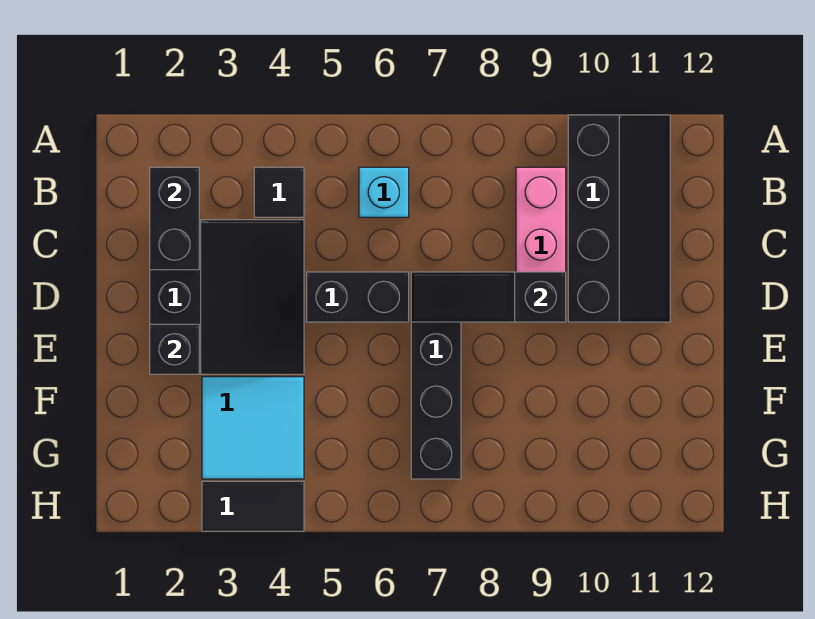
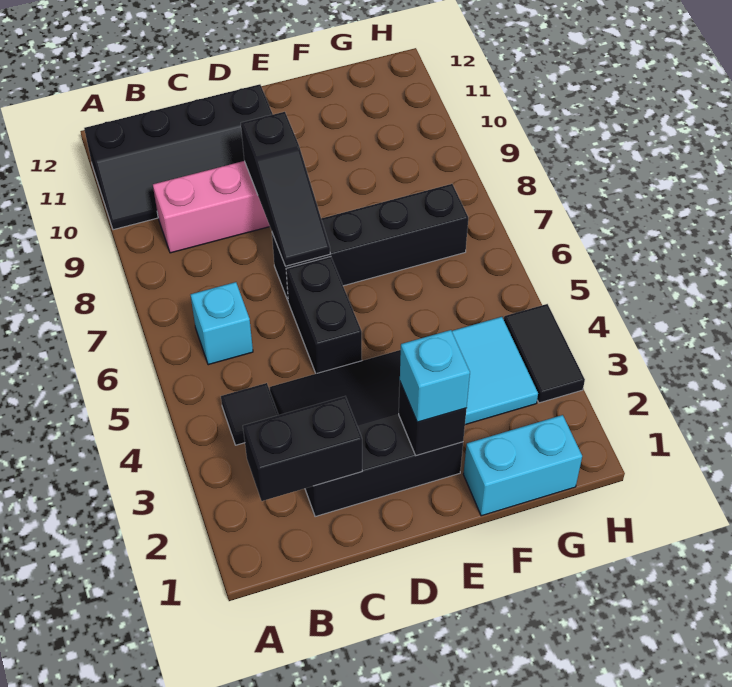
black slope A10:D11 level 1 top 10 -> black slope A10:D11 level 1 top 11
none -> cyan brick E2 level 3
none -> cyan brick F1:G1 level 1

